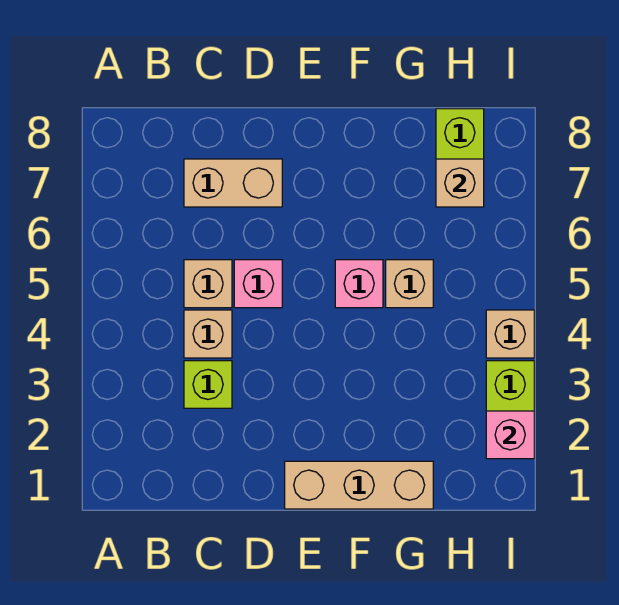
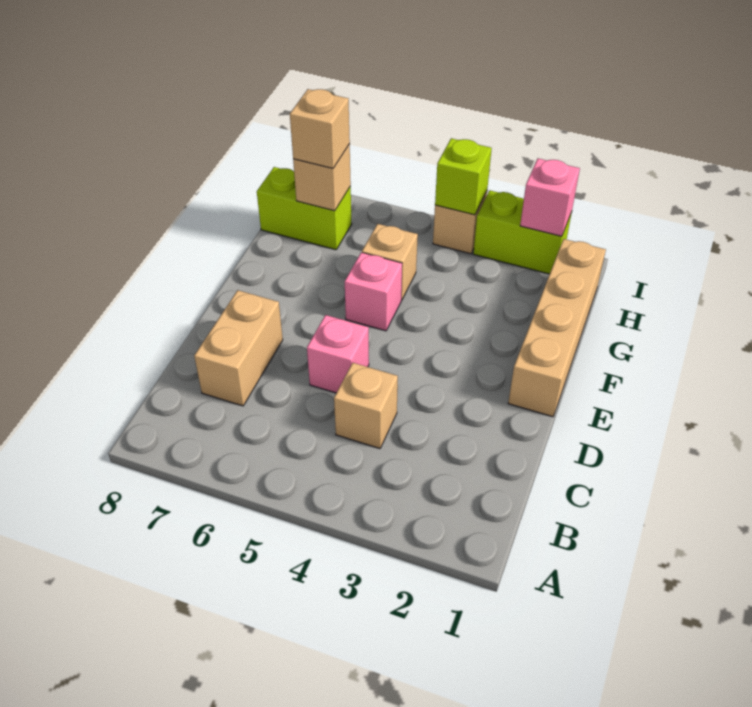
lime brick C3 level 1 -> lime brick I4 level 2
tan brick C5 level 1 -> tan brick H7 level 3
tan brick E1:G1 level 1 -> tan brick E1:H1 level 1

